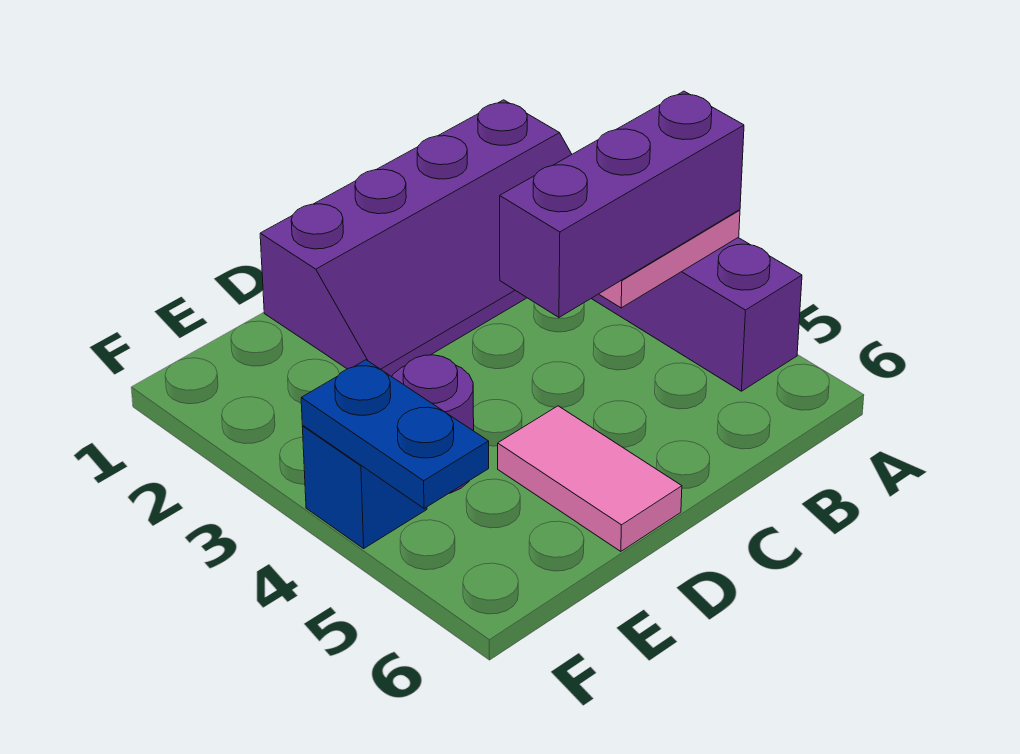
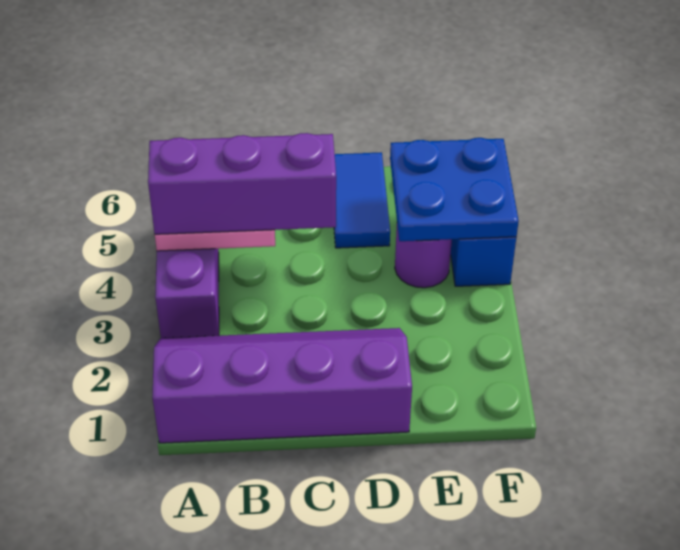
pink tile D5:D6 level 1 -> blue tile D5:D6 level 1
blue plate F4:F5 level 2 -> blue plate E4:F5 level 2

